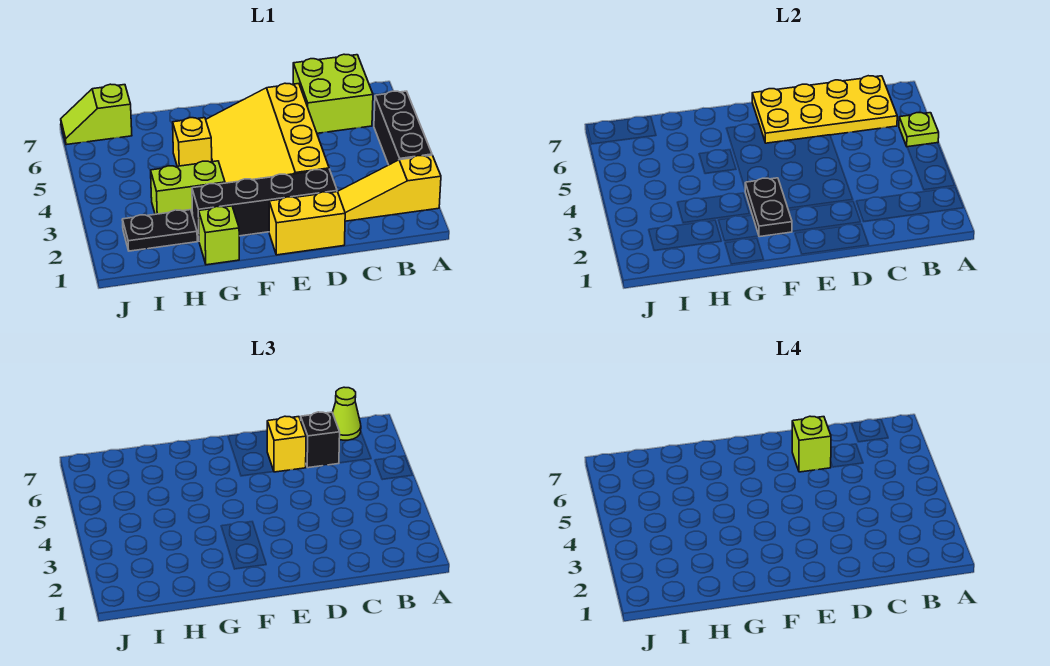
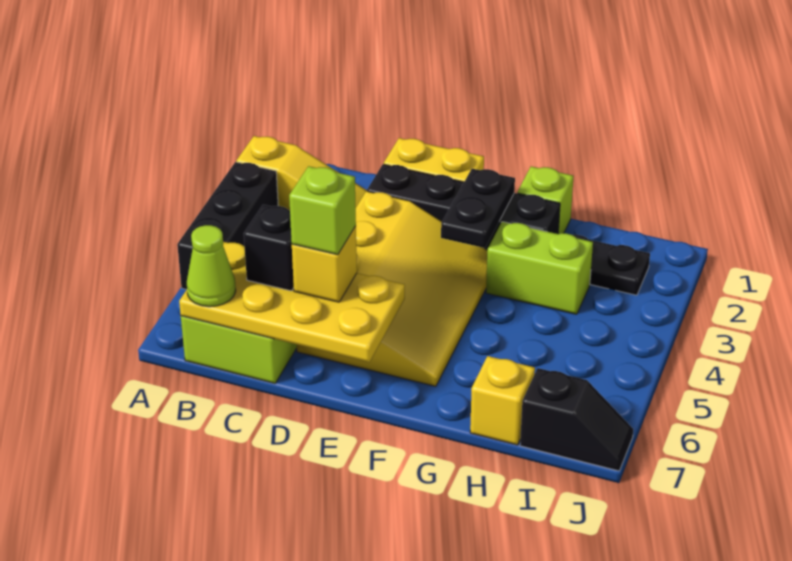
lime plate A5 level 2 -> none
yellow brick G5 level 1 -> yellow brick H7 level 1
lime slope I7:J7 level 1 top I -> black slope I7:J7 level 1 top I

